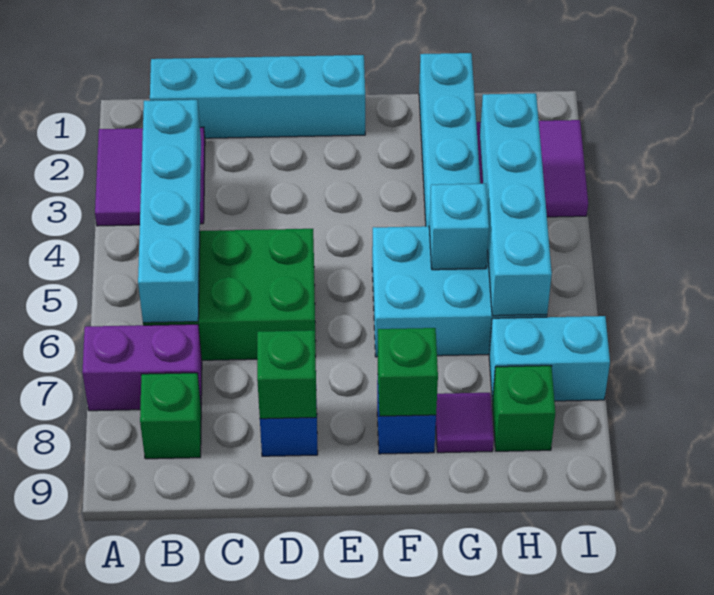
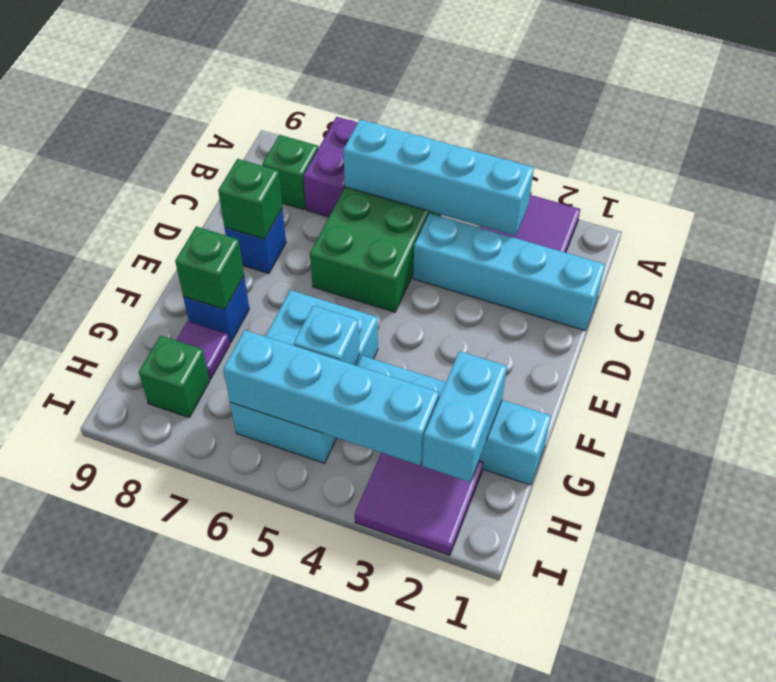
cyan brick B1:E1 level 1 -> cyan brick C1:C4 level 1
cyan brick H7:I7 level 1 -> cyan brick G2:H2 level 2

